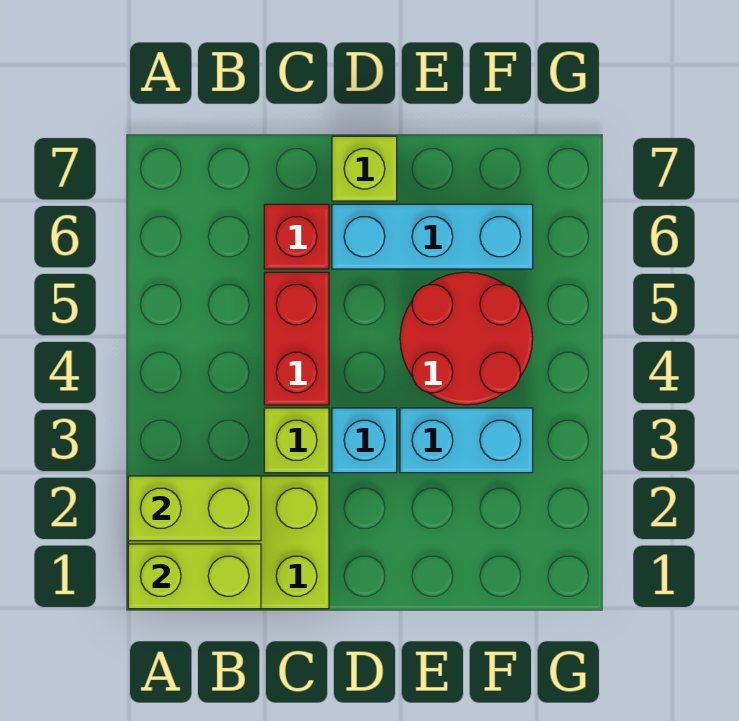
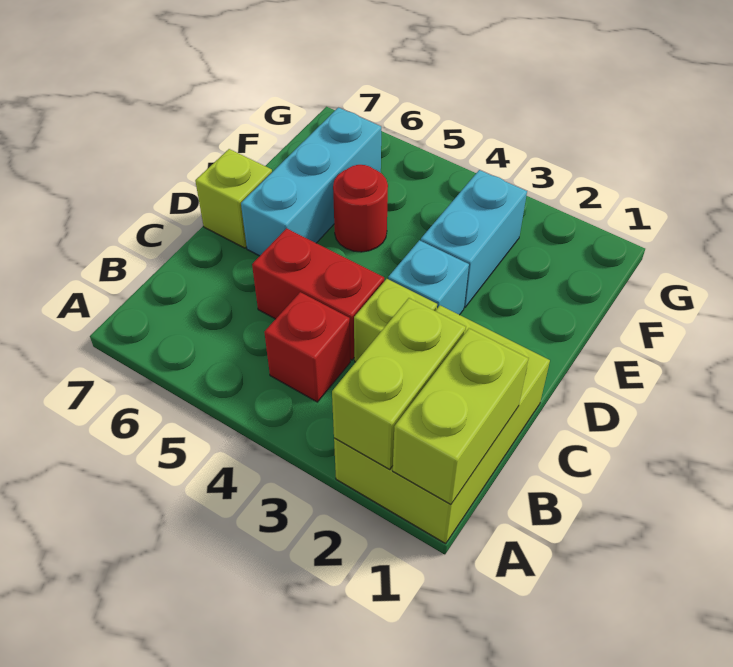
red brick C6 level 1 -> red brick B4 level 1
red round brick E4:F5 level 1 -> red round brick E5 level 1

